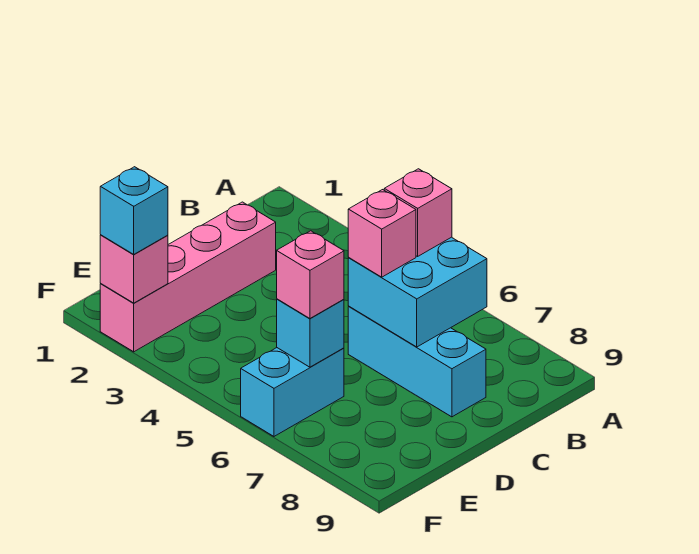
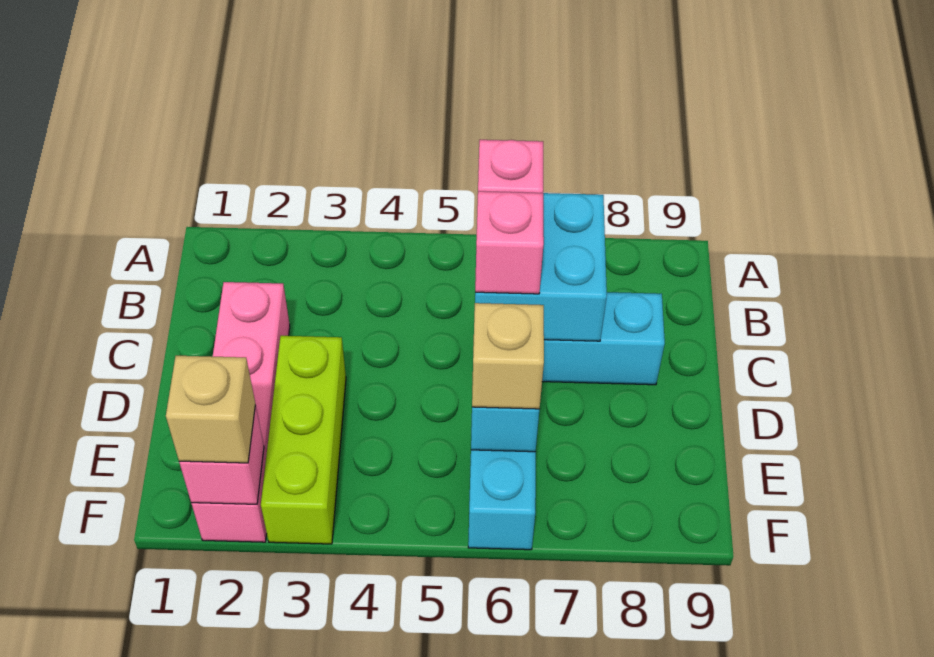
none -> lime brick D3:F3 level 1
pink brick E6 level 3 -> tan brick E6 level 3
cyan brick F2 level 3 -> tan brick F2 level 3

